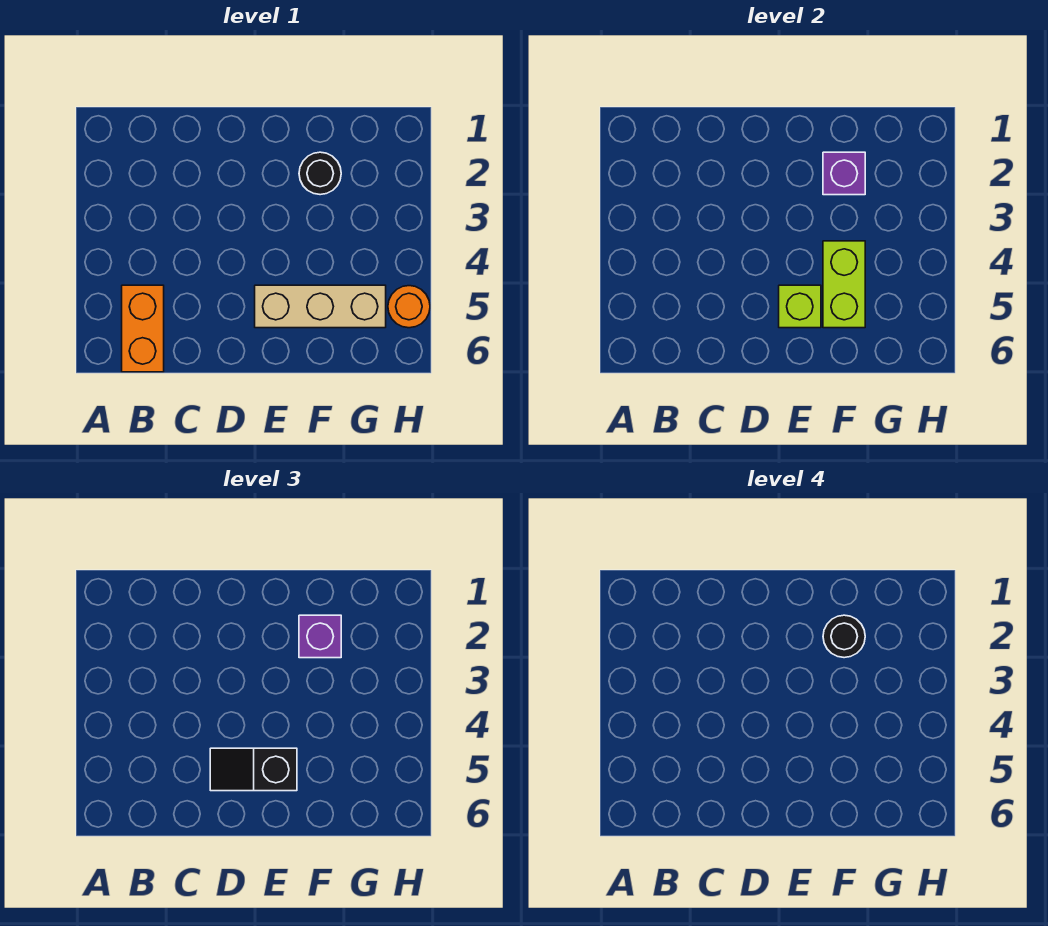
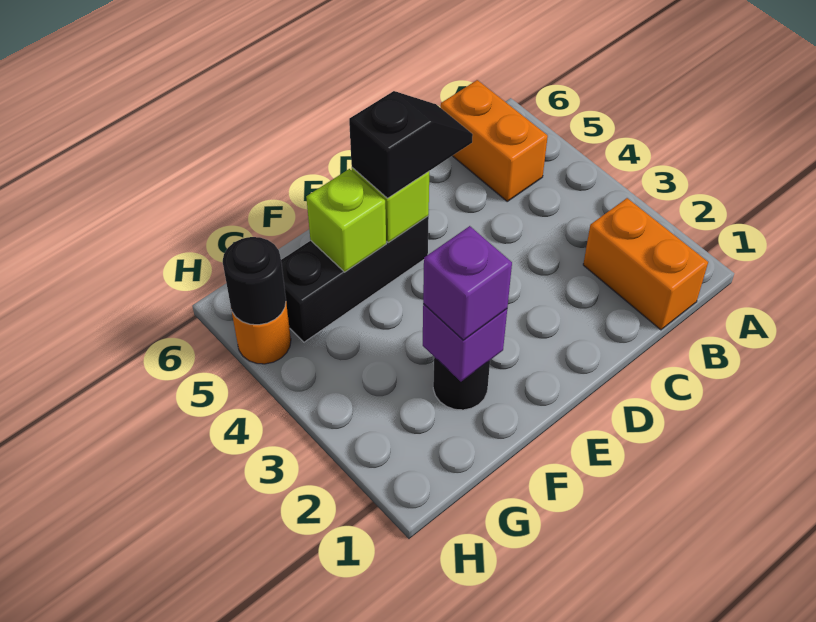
none -> orange brick B1:B2 level 1
tan brick E5:G5 level 1 -> black brick E5:G5 level 1
black round brick F2 level 4 -> black round brick H5 level 2
lime brick F4:F5 level 2 -> lime brick F5 level 2

